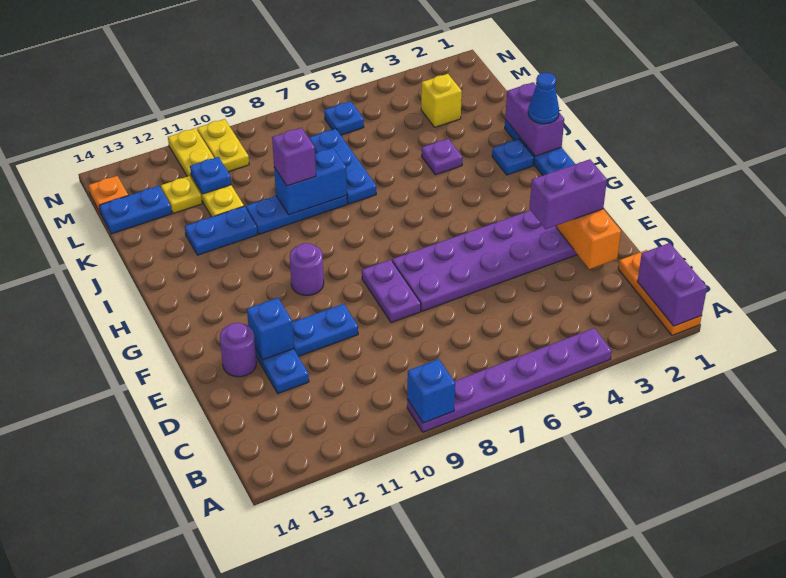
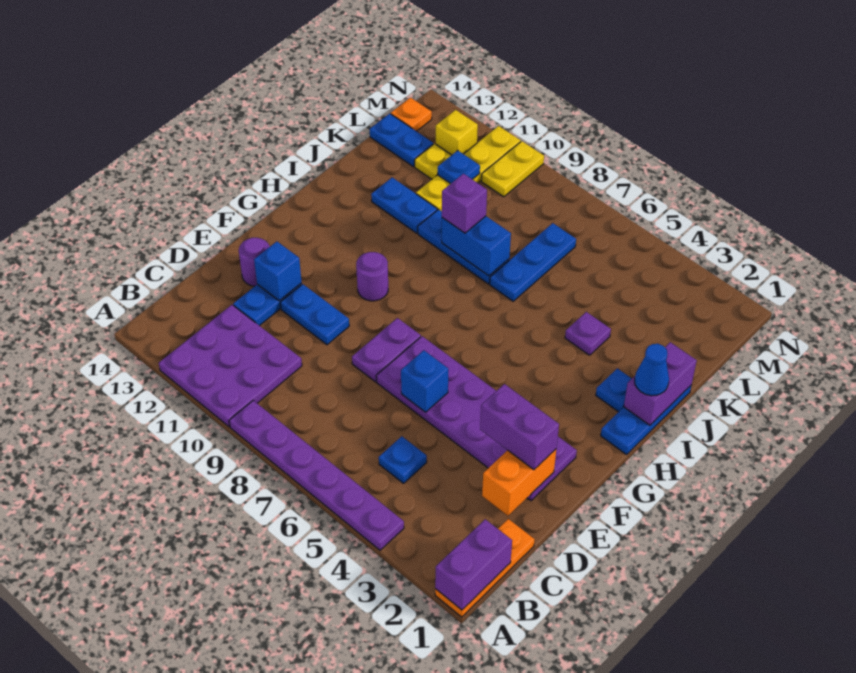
blue brick A9 level 2 -> blue brick E6 level 2
none -> purple plate A10:C12 level 1
yellow brick L3 level 1 -> yellow brick M12 level 1
blue plate M6 level 1 -> blue plate C5 level 1

